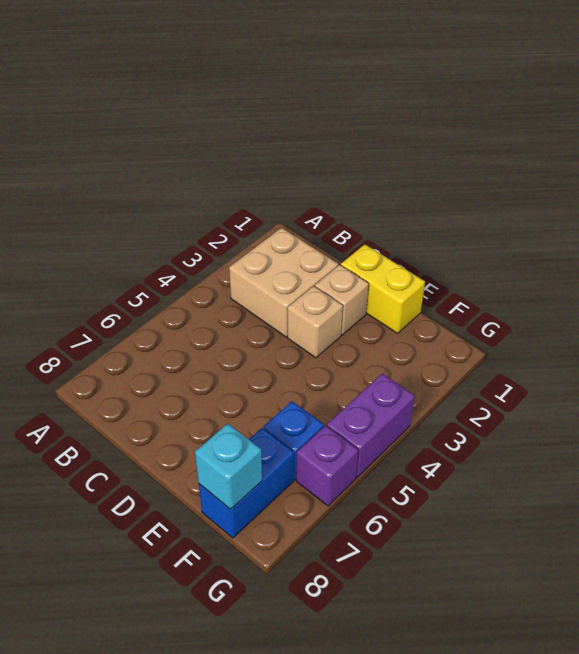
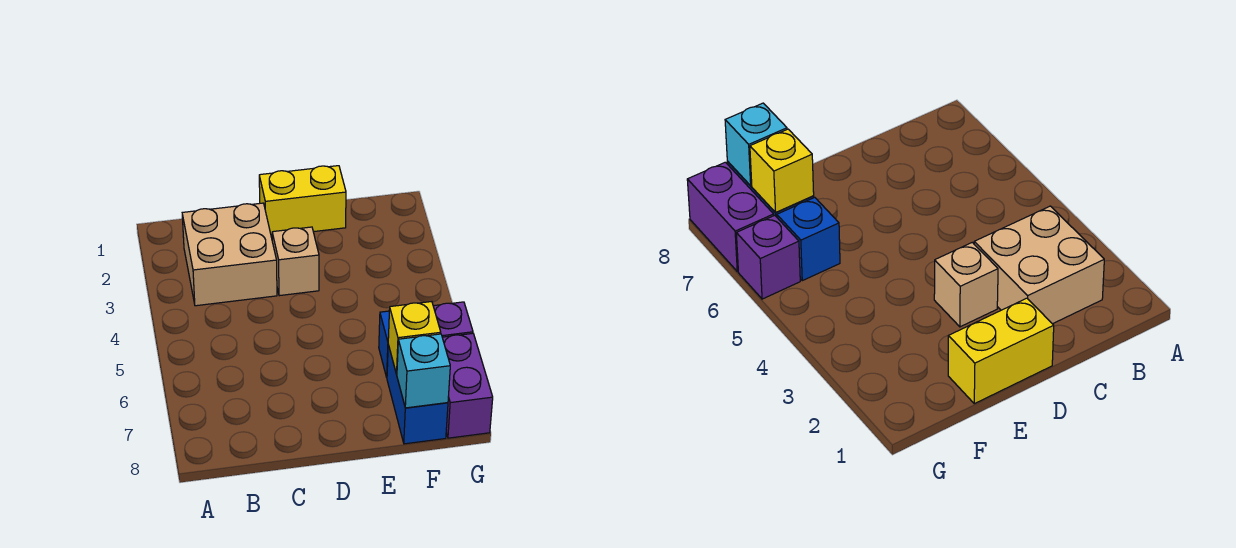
tan brick D2 level 1 -> none
none -> yellow brick F7 level 2
purple brick G4:G5 level 1 -> purple brick G7:G8 level 1

